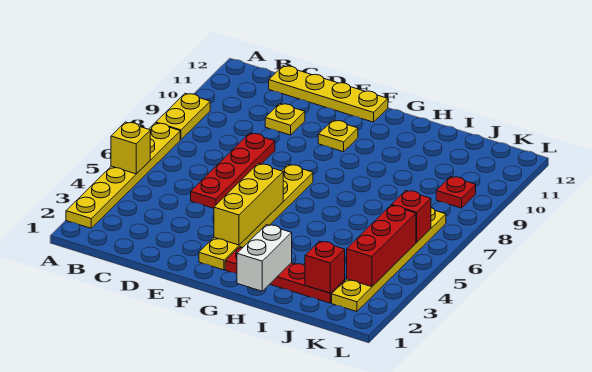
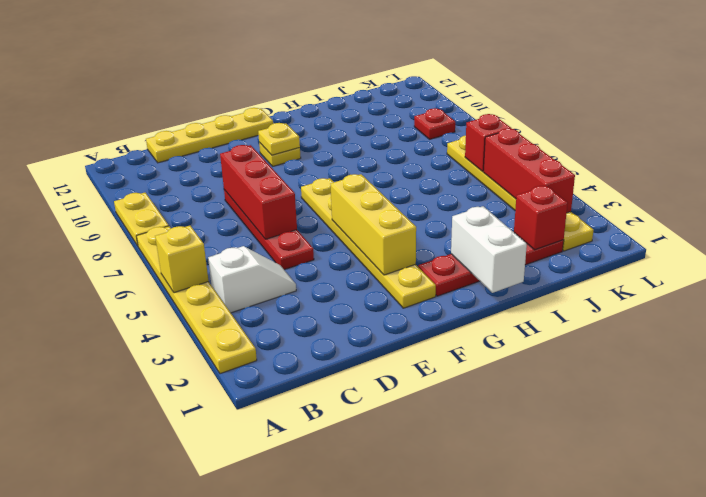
none -> white slope B4:C4 level 1 top B
none -> red brick D6:D8 level 2
yellow plate D10 level 1 -> yellow plate F10 level 2

